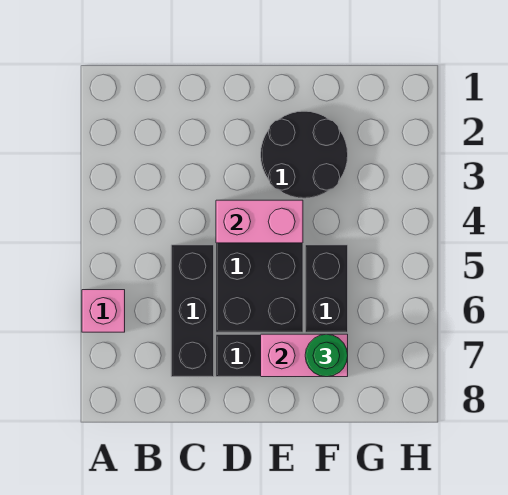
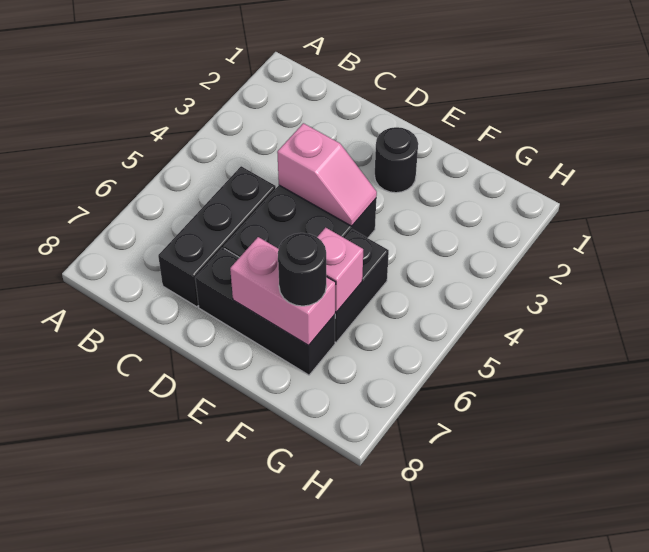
pink brick A6 level 1 -> pink brick F6 level 2
pink brick D4:E4 level 2 -> pink slope D4:E4 level 2 top D
black round brick E2:F3 level 1 -> black round brick E2 level 1
green round brick F7 level 3 -> black round brick F7 level 3

